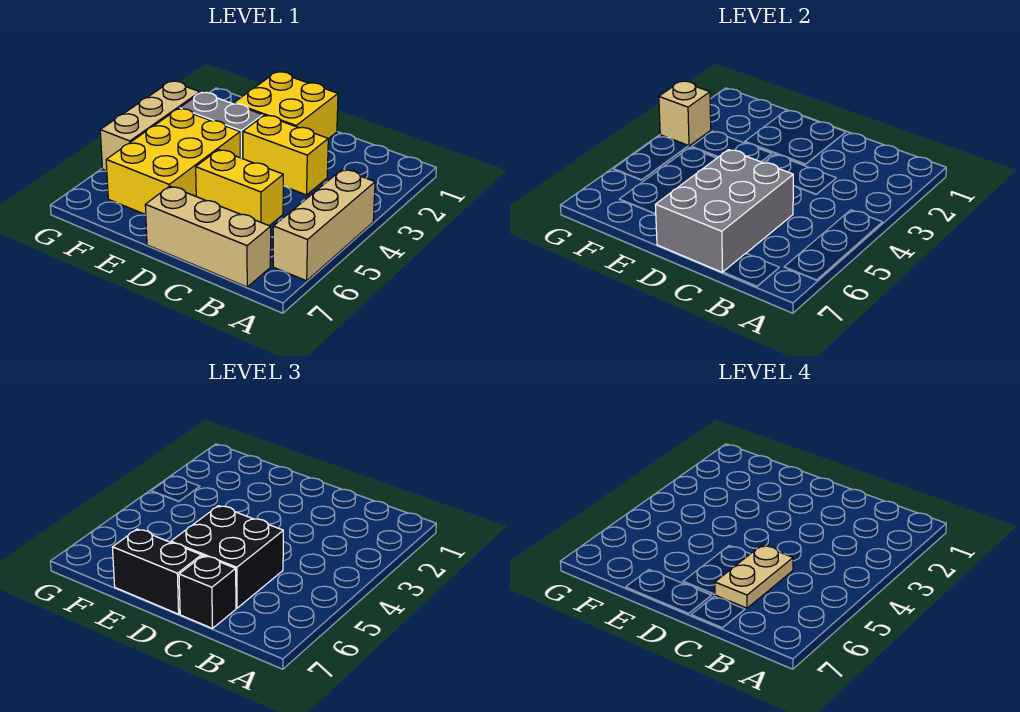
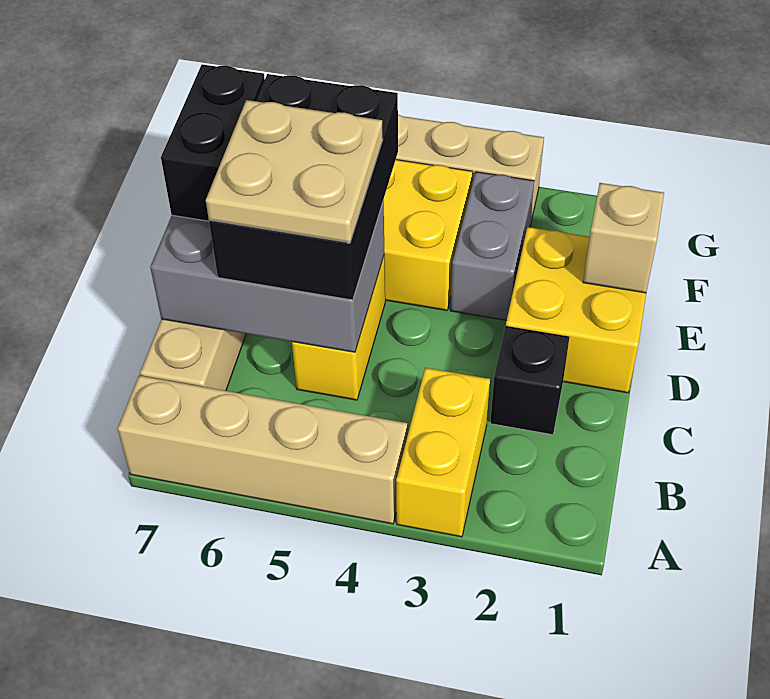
tan brick A4:A6 level 1 -> tan brick A4:A7 level 1
yellow brick C3:D3 level 1 -> yellow brick A3:B3 level 1
black brick C5:D6 level 3 -> black brick C5:E6 level 3
tan plate C5:C6 level 4 -> tan plate C5:D6 level 4
black brick C7 level 3 -> black brick C2 level 1
tan brick G3 level 2 -> tan brick E1 level 2

